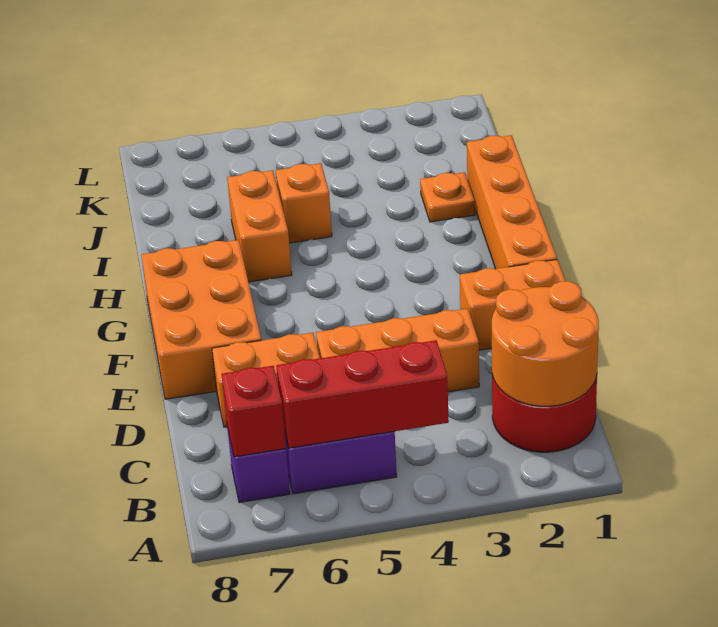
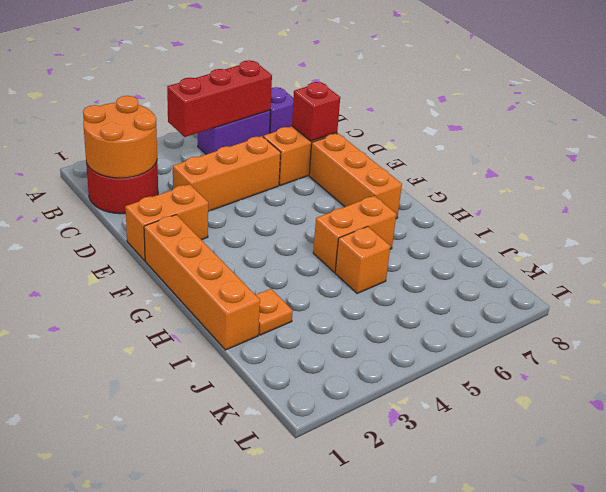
red brick B7 level 2 -> red brick D7 level 2
orange brick E7:G8 level 1 -> orange brick E7:G7 level 1
orange brick H6:I6 level 1 -> orange brick H5:H6 level 1

